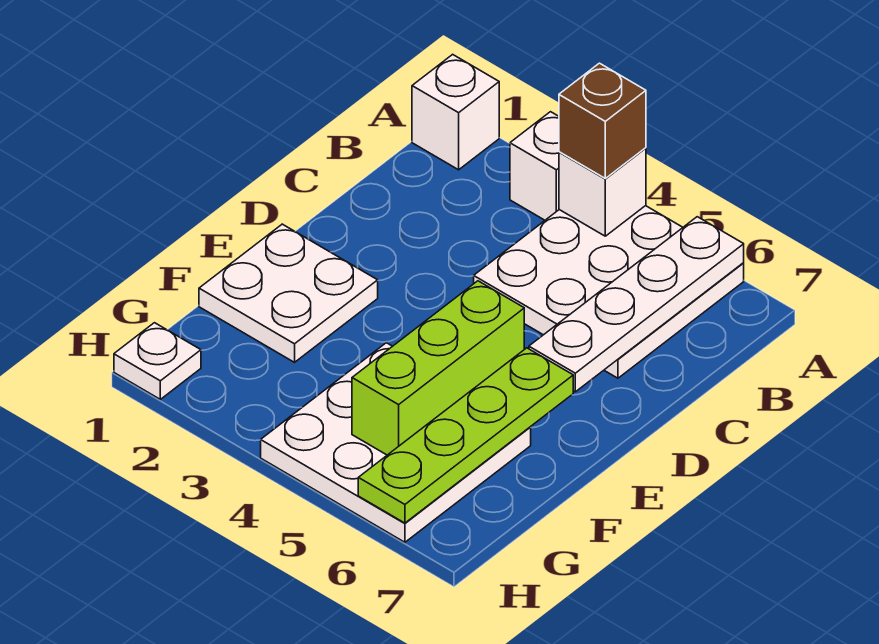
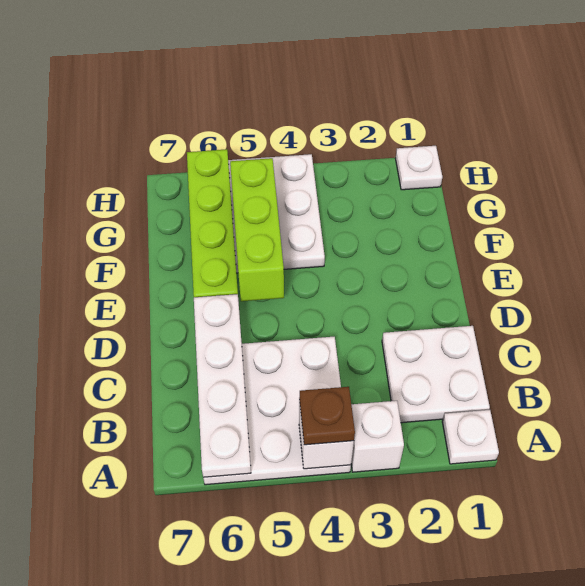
white brick A1 level 1 -> white plate A1 level 1
brown brick A4 level 3 -> brown plate A4 level 3
white plate E1:F2 level 1 -> white plate B1:C2 level 1

